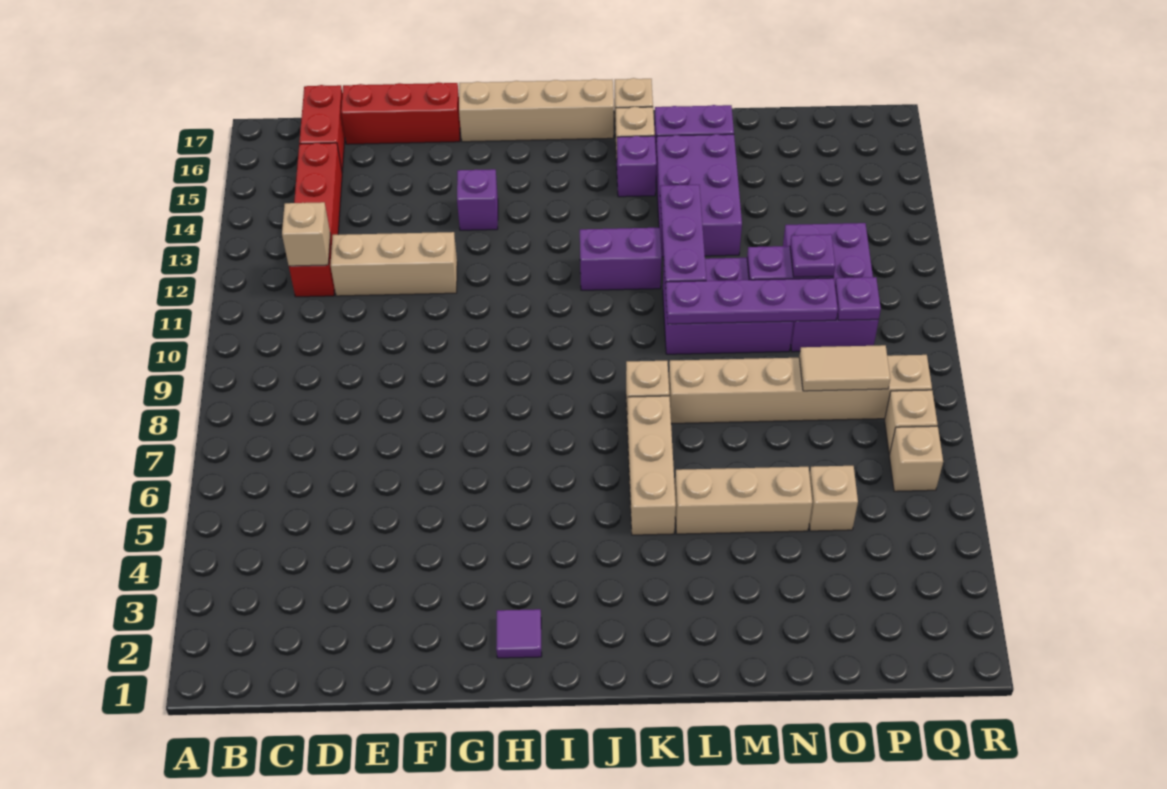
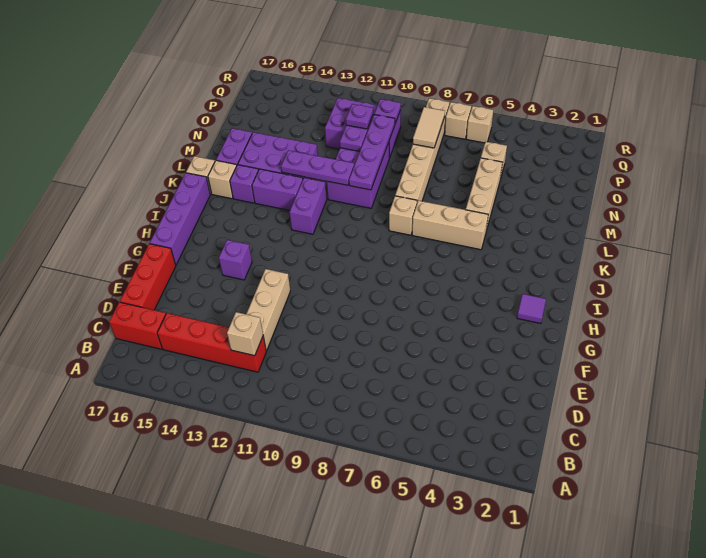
tan brick G17:J17 level 1 -> purple brick G17:J17 level 1
none -> purple brick K13:K14 level 1

